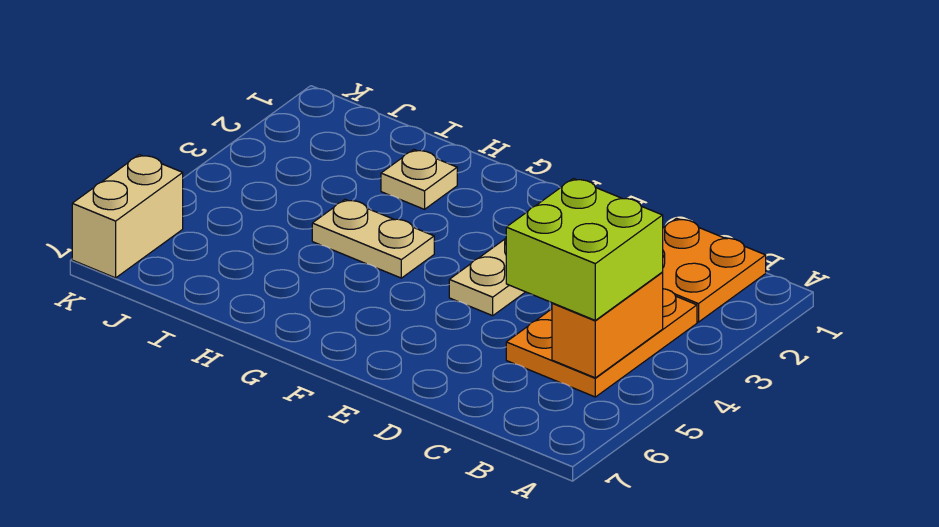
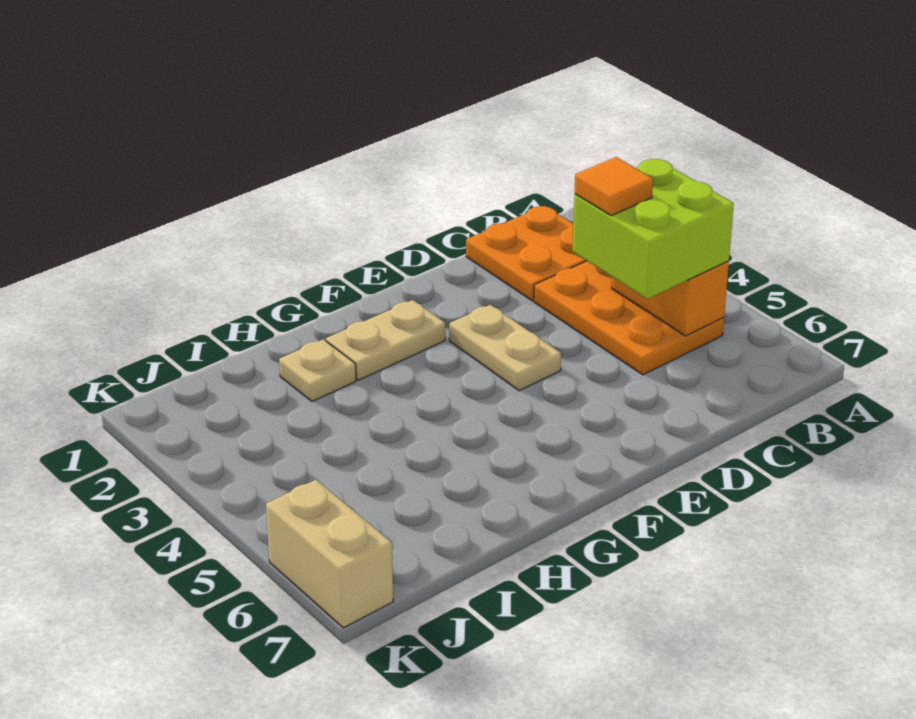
none -> orange tile C4 level 4
tan plate G4:H4 level 1 -> tan plate F2:G2 level 1

